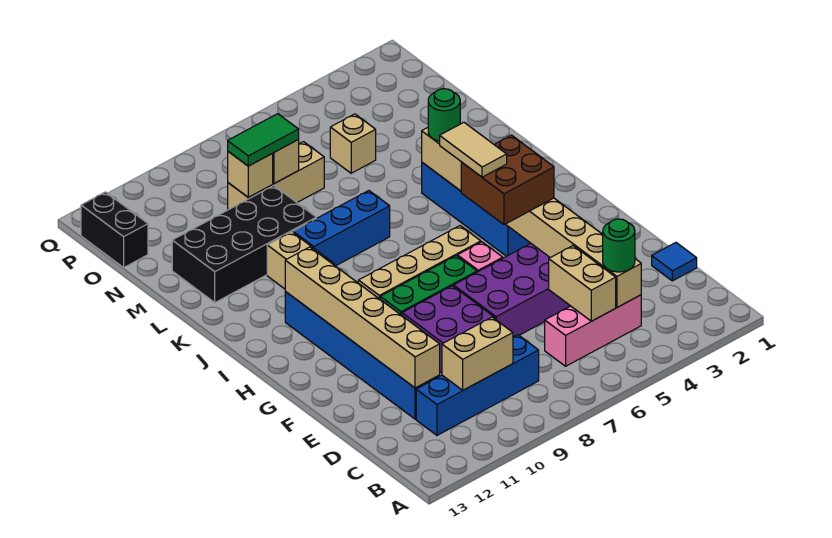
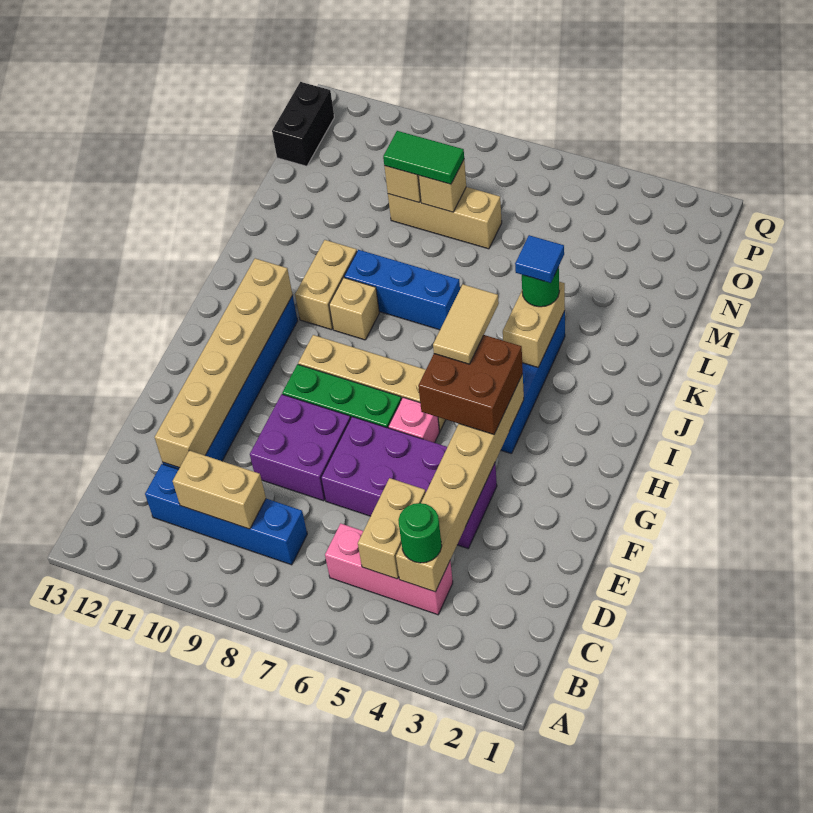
blue tile D1 level 1 -> blue tile K4 level 4
black brick L9:M12 level 1 -> none
tan brick N5 level 1 -> tan brick J9 level 1

